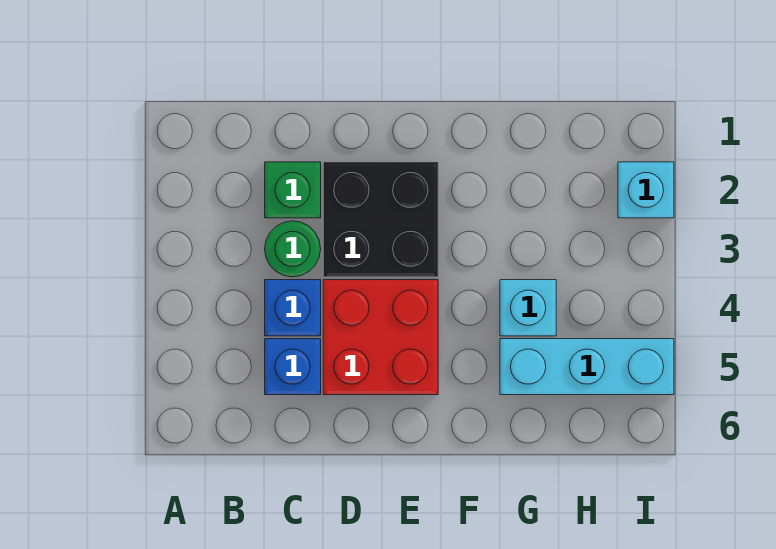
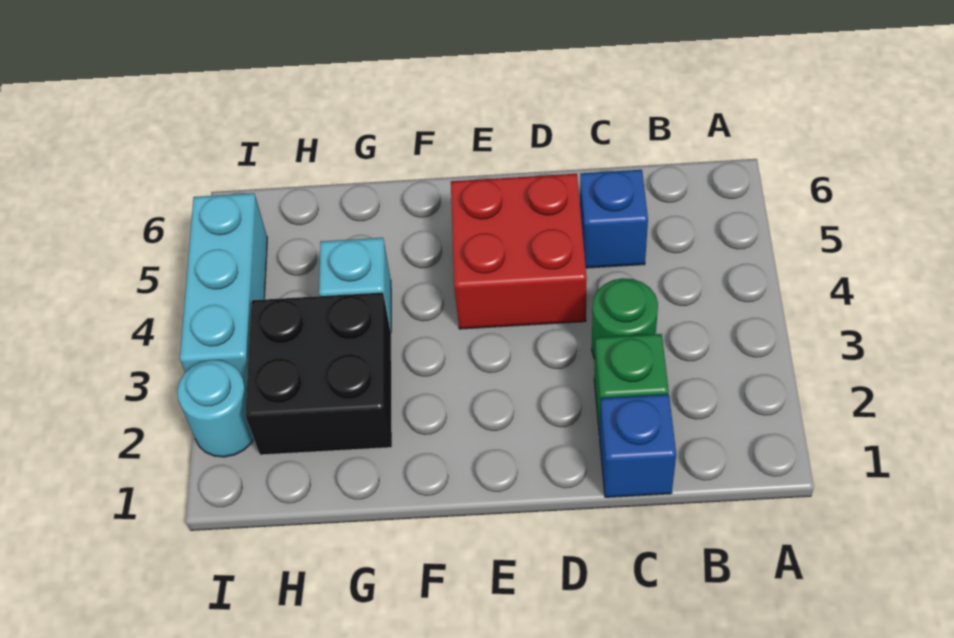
blue brick C4 level 1 -> blue brick C1 level 1
black brick D2:E3 level 1 -> black brick G2:H3 level 1
cyan brick G5:I5 level 1 -> cyan brick I3:I5 level 1
cyan brick I2 level 1 -> cyan round brick I2 level 1

